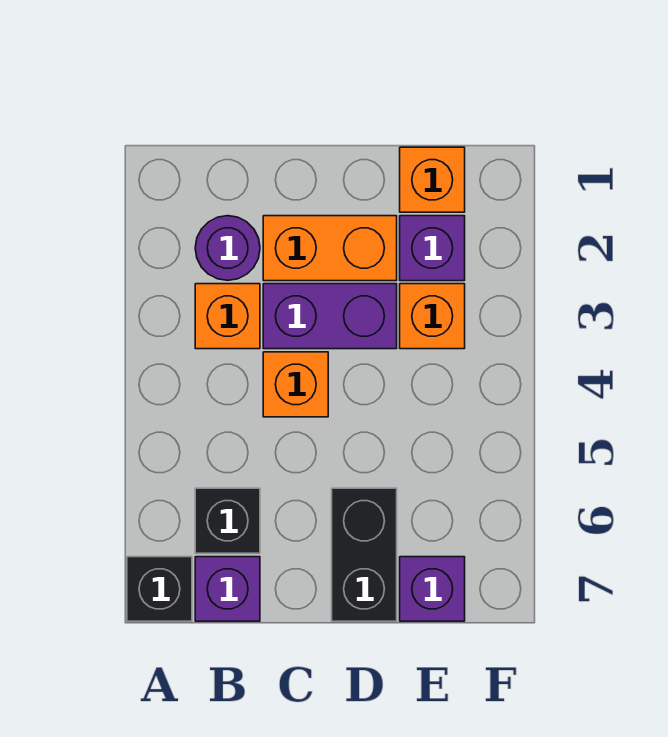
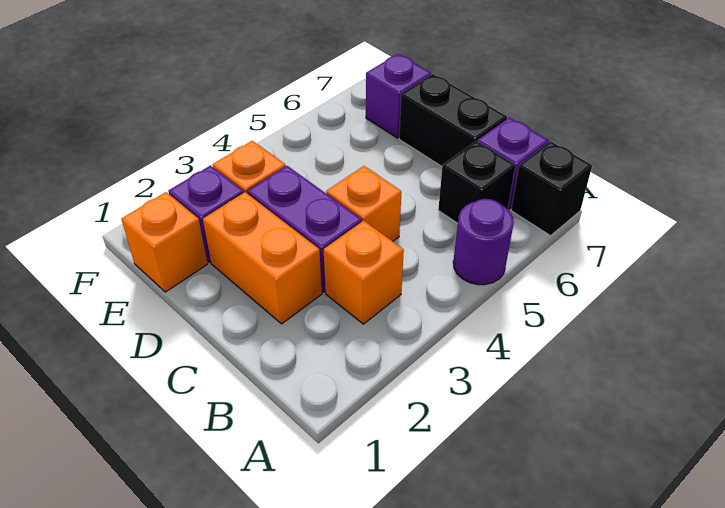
purple round brick B2 level 1 -> purple round brick A5 level 1
black brick D6:D7 level 1 -> black brick C7:D7 level 1

